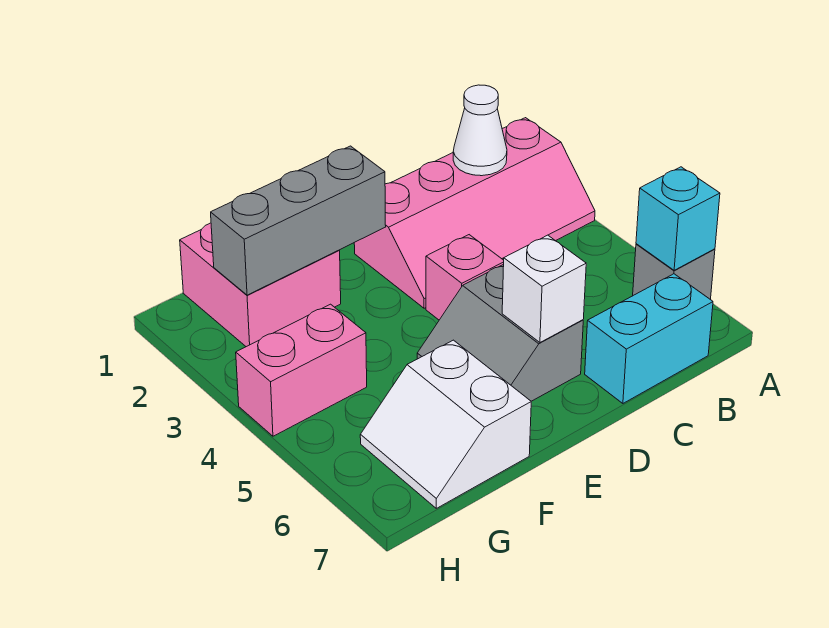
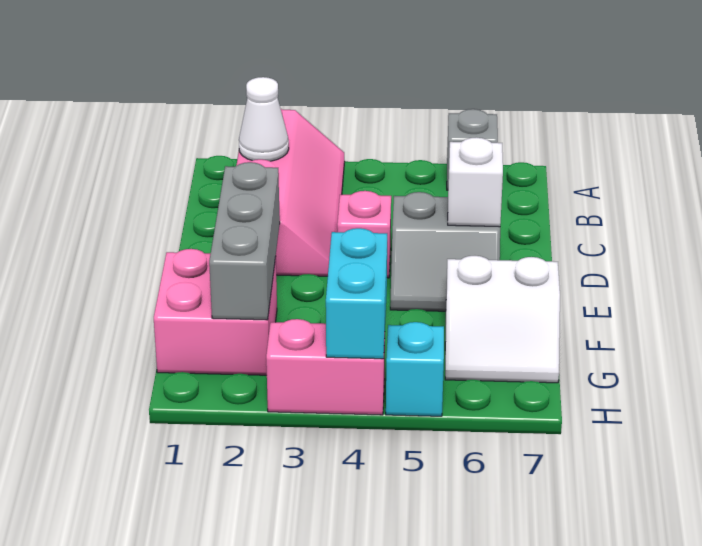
cyan brick A6 level 2 -> cyan brick H5 level 1
cyan brick B7:C7 level 1 -> cyan brick G4:H4 level 2
pink brick G4:H4 level 1 -> pink brick H3:H4 level 1

